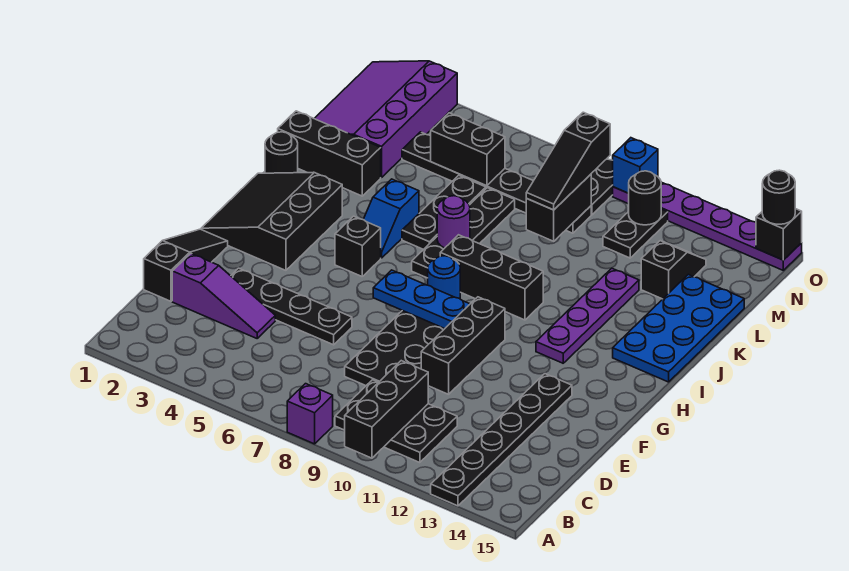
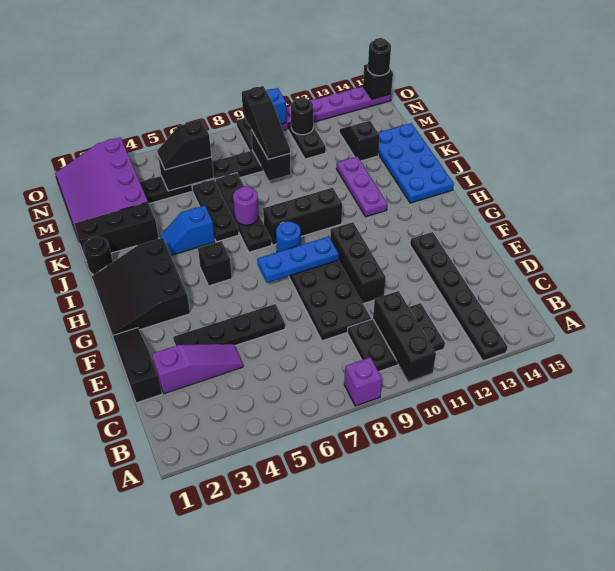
purple plate H12:K12 level 1 -> purple plate I12:K12 level 1
blue slope I5:J5 level 1 top J -> blue slope J4:J5 level 1 top 5
none -> black slope M5:M6 level 3 top 6

